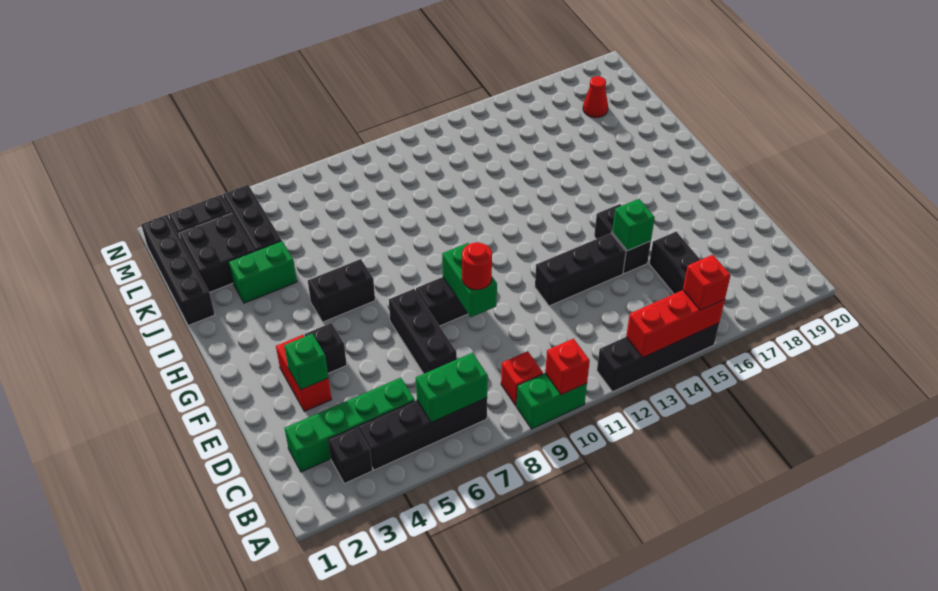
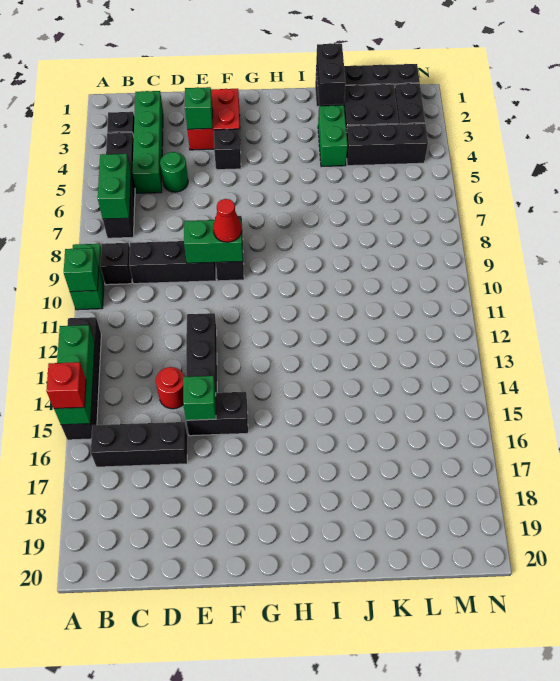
red brick A10 level 2 -> green brick A10 level 2
red brick A13:A15 level 2 -> green brick A13:A15 level 2
red brick B9 level 1 -> black brick B9 level 1
none -> green round brick D5 level 1
black brick D7:F7 level 1 -> black brick C9:E9 level 1
red brick E3:F3 level 1 -> red brick E2:F3 level 1
red round brick E9 level 3 -> red round brick D14 level 1
black brick H5:H6 level 1 -> black brick J1:J2 level 2
red cone L18 level 1 -> red cone F9 level 3

